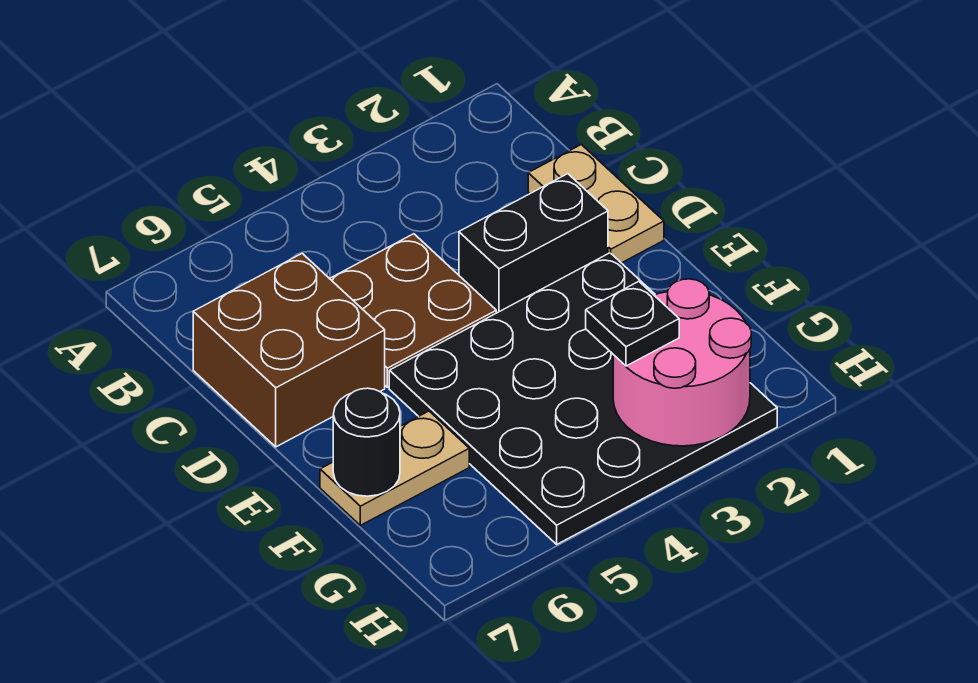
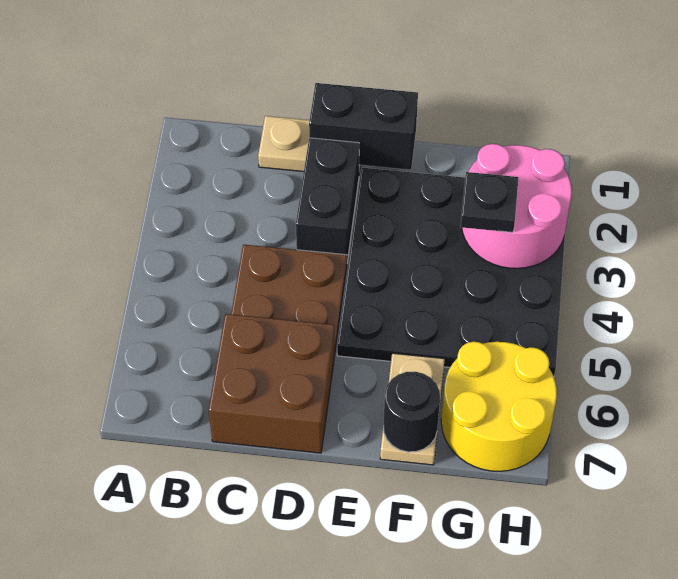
none -> black brick D1:E1 level 2
none -> yellow round brick G6:H7 level 1

